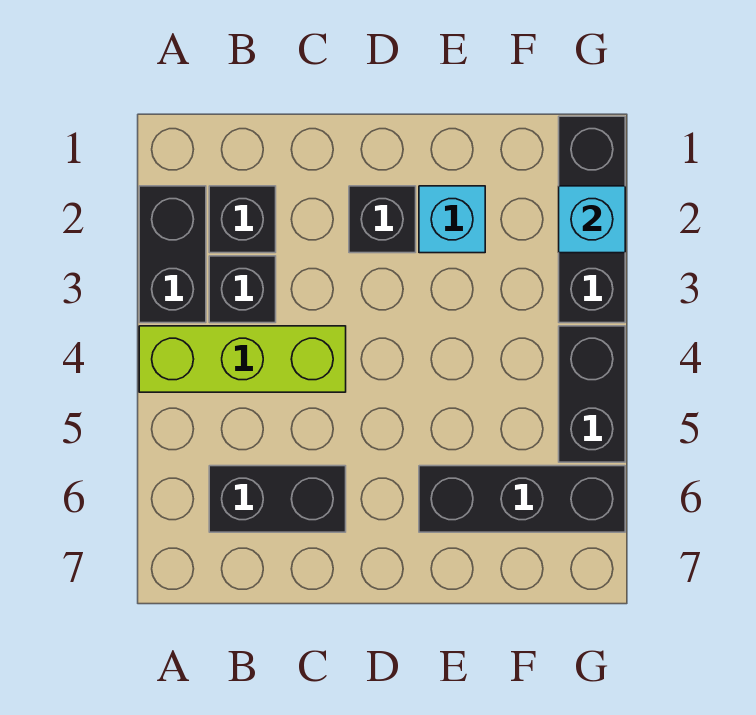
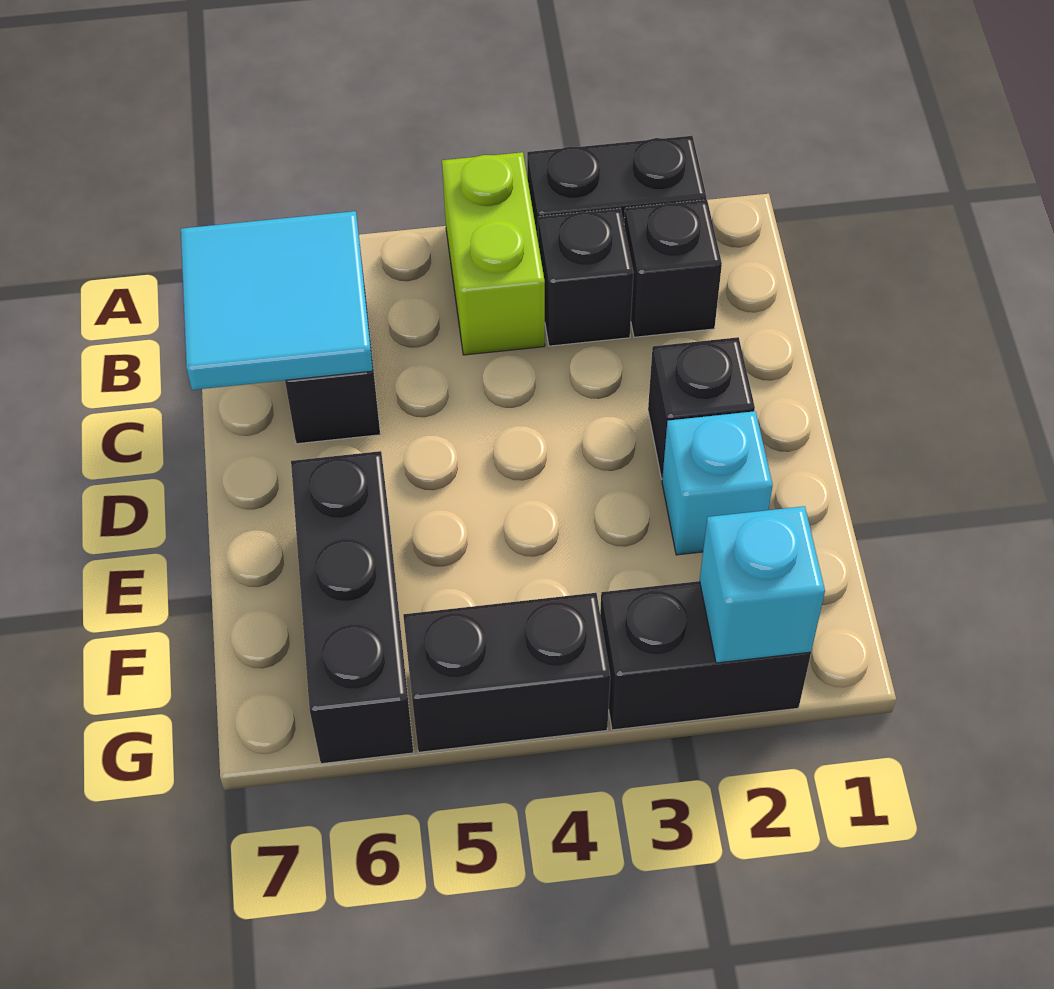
lime brick A4:C4 level 1 -> lime brick A4:B4 level 1
none -> cyan tile B6:C7 level 2
black brick G1:G3 level 1 -> black brick G2:G3 level 1

